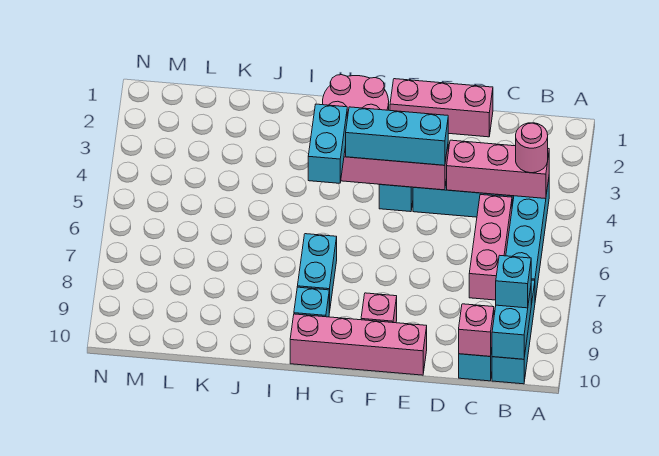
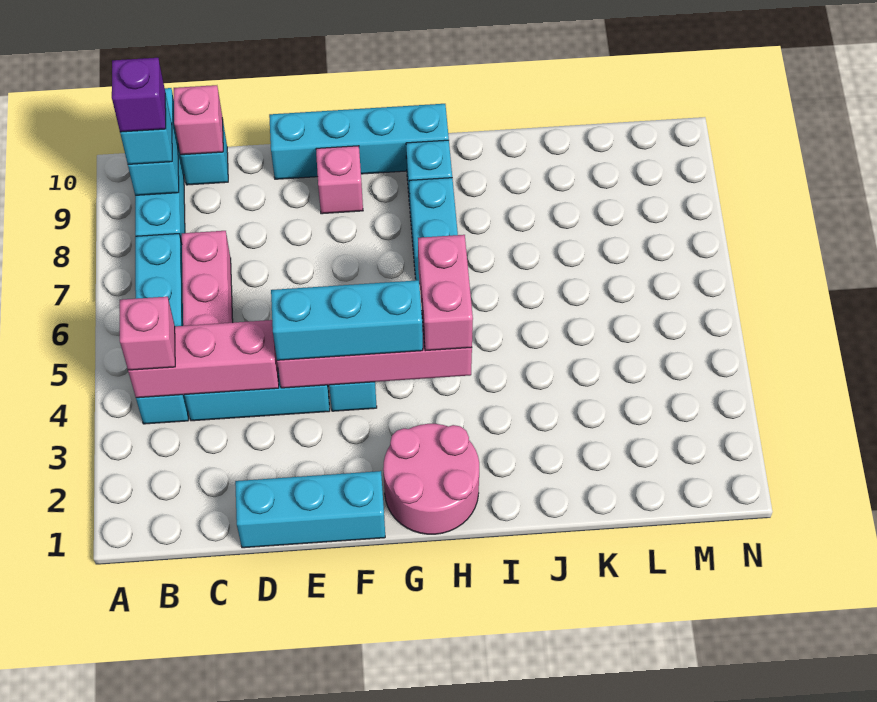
pink round brick B4 level 3 -> pink brick B4 level 3
none -> purple brick B9 level 4
pink brick D1:F1 level 1 -> cyan brick D1:F1 level 1
pink brick E10:H10 level 1 -> cyan brick E10:H10 level 1
cyan brick H4:H5 level 3 -> pink brick H4:H5 level 3

